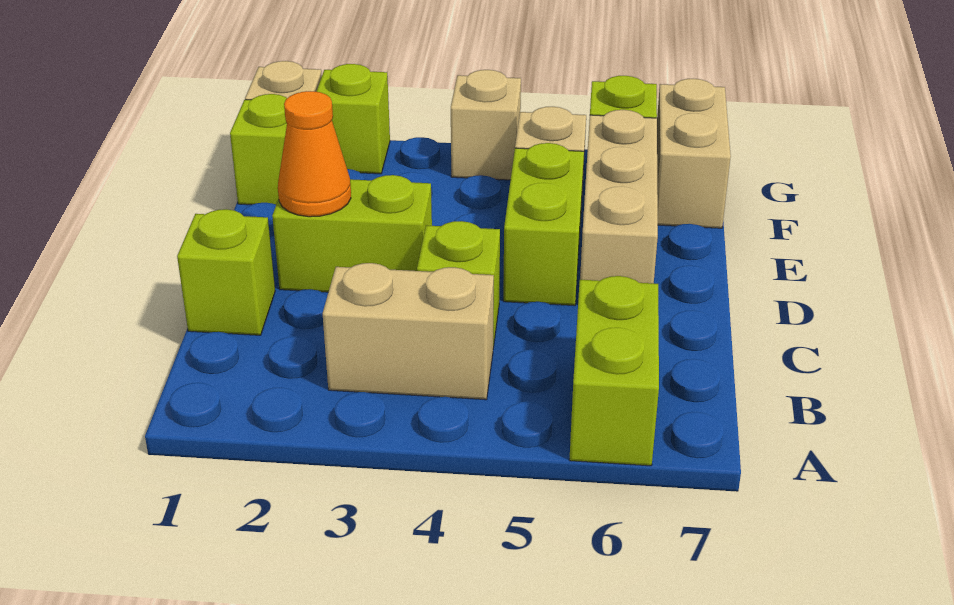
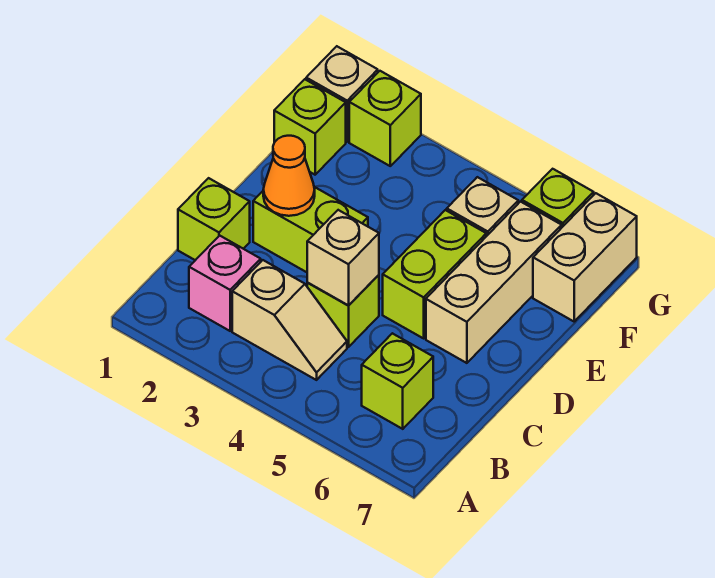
lime brick A6:B6 level 1 -> lime brick B6 level 1
none -> pink brick B2 level 1
tan brick B3:B4 level 1 -> tan slope B3:B4 level 1 top 3
tan brick G4 level 1 -> tan brick C4 level 2

